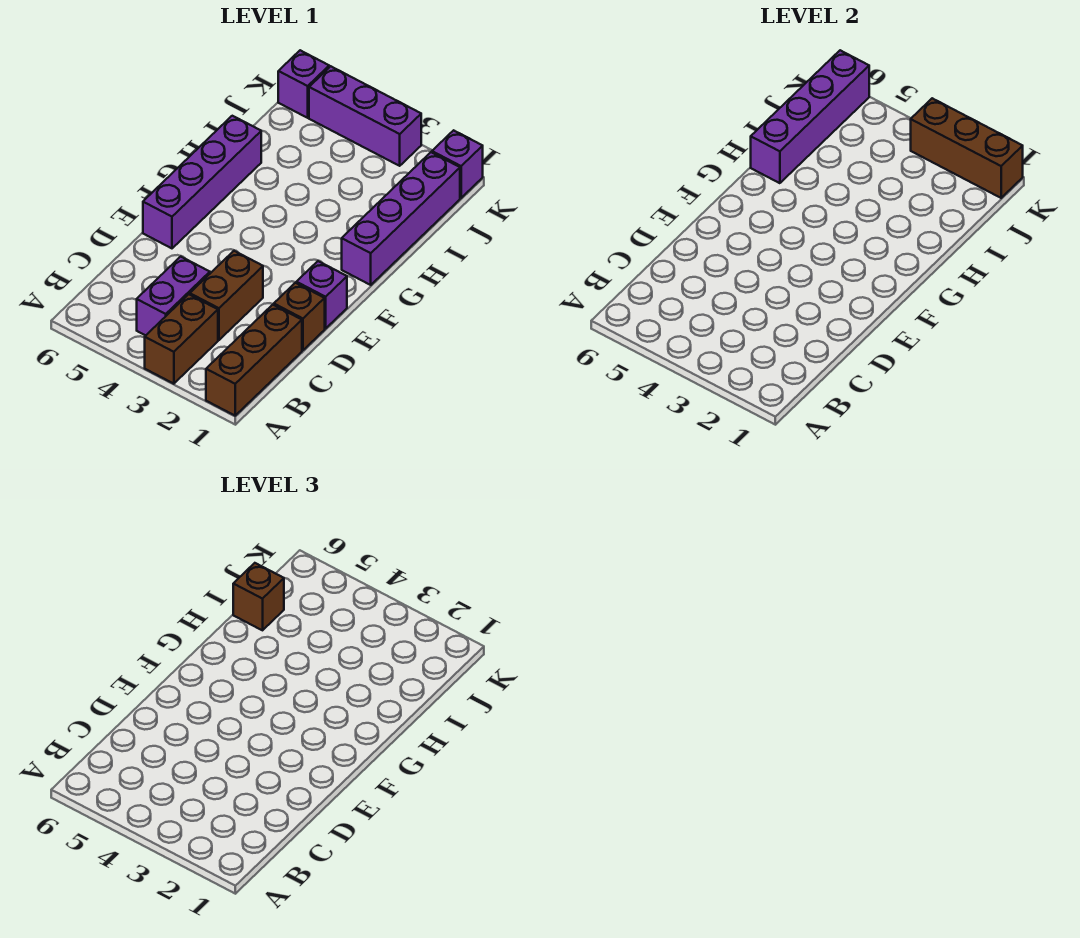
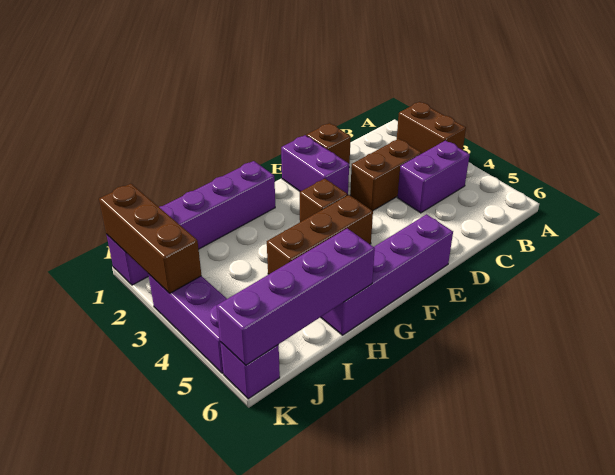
brown brick A1:C1 level 1 -> brown brick F4:H4 level 1
brown brick A3:B3 level 1 -> brown brick A2:A3 level 1
purple brick E1 level 1 -> purple brick E1:E2 level 1
brown brick I6 level 3 -> brown brick F3 level 1

